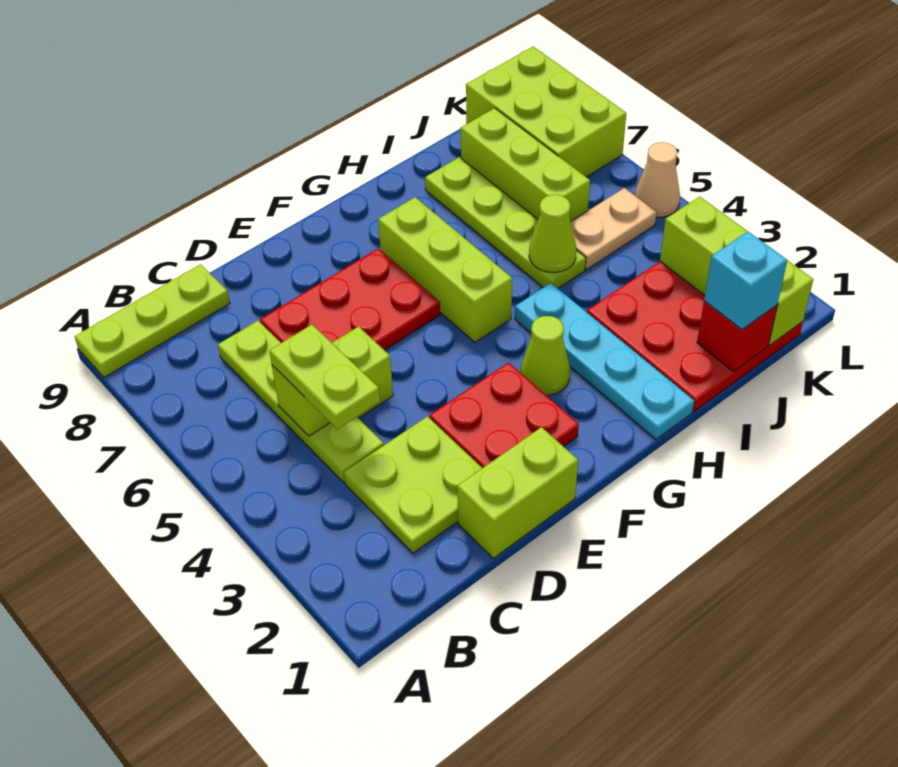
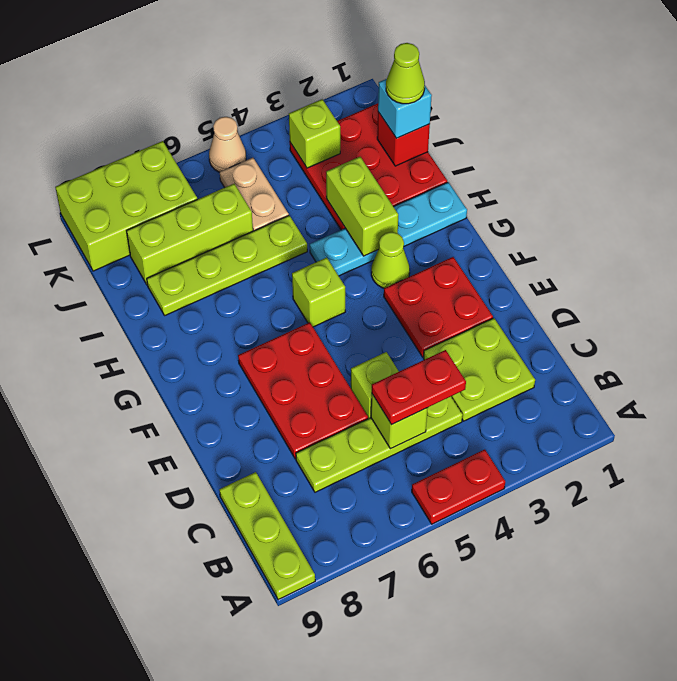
none -> red plate A4:A5 level 1
lime plate C4:C5 level 3 -> red plate C4:C5 level 3
lime brick D1:E1 level 1 -> lime brick H3:I3 level 2
lime brick G5:G7 level 1 -> lime brick G5 level 1
lime cone I5 level 2 -> lime cone J1 level 4
lime brick K1:K3 level 2 -> lime brick K3 level 2

